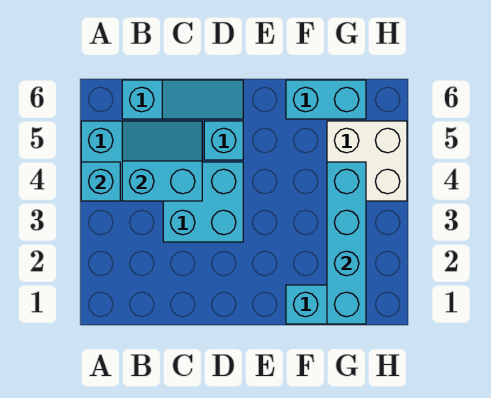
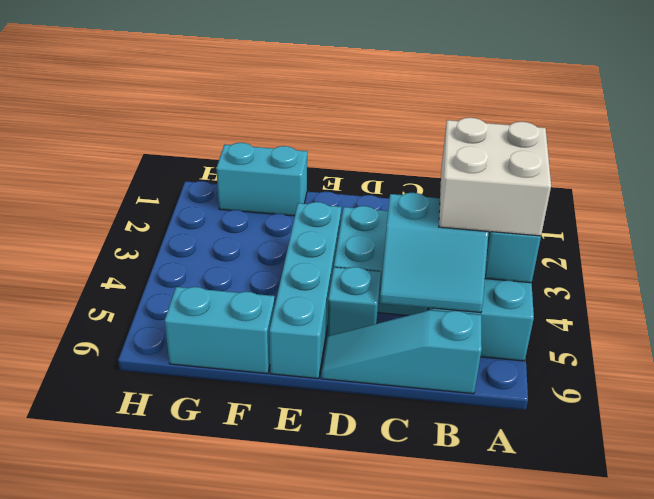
cyan brick G1:G4 level 2 -> cyan brick E3:E6 level 1
white brick G4:H5 level 1 -> white brick A3:B4 level 3

